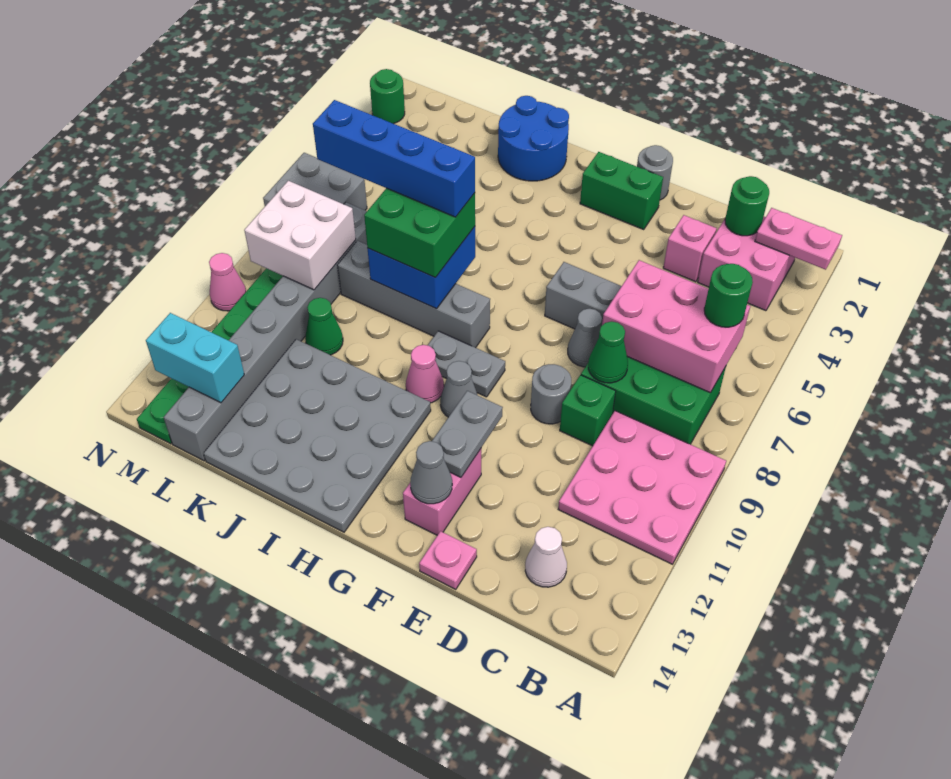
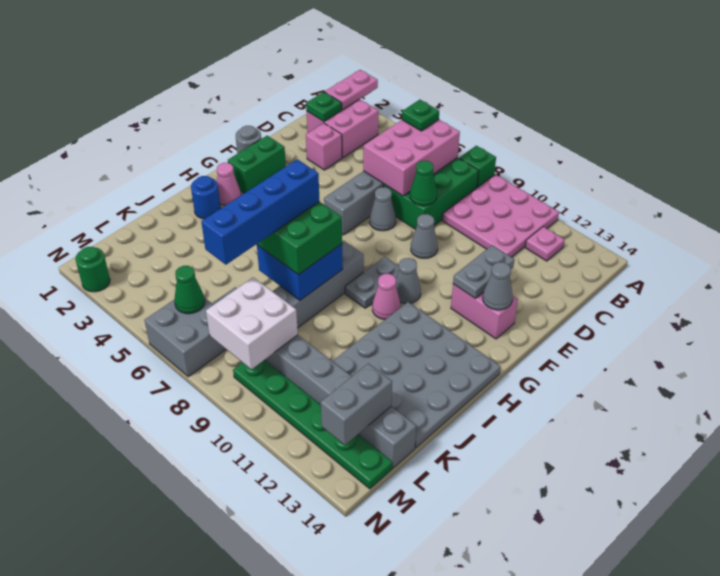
green round brick B6 level 3 -> green plate B6 level 3
green round brick C2 level 2 -> green plate C2 level 2
white cone C13 level 1 -> none
green brick D9 level 1 -> green brick A8 level 1
grey round brick E9 level 1 -> grey cone E9 level 1
pink plate E14 level 1 -> pink plate B12 level 1
grey plate F11:F12 level 2 -> grey plate E12:F12 level 2
blue round brick I1:J2 level 1 -> blue round brick I2 level 1
green cone K10 level 1 -> green cone M6 level 2
cyan brick L13:M13 level 2 -> grey brick L13:M13 level 2
pink cone N10 level 1 -> pink cone H2 level 1

